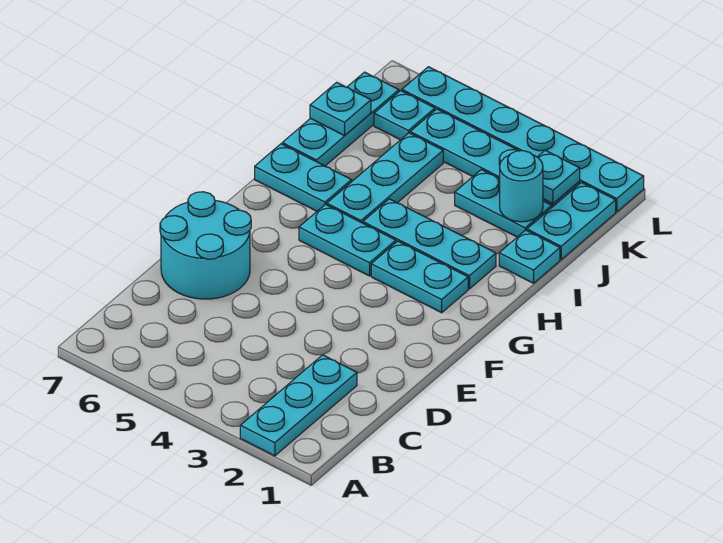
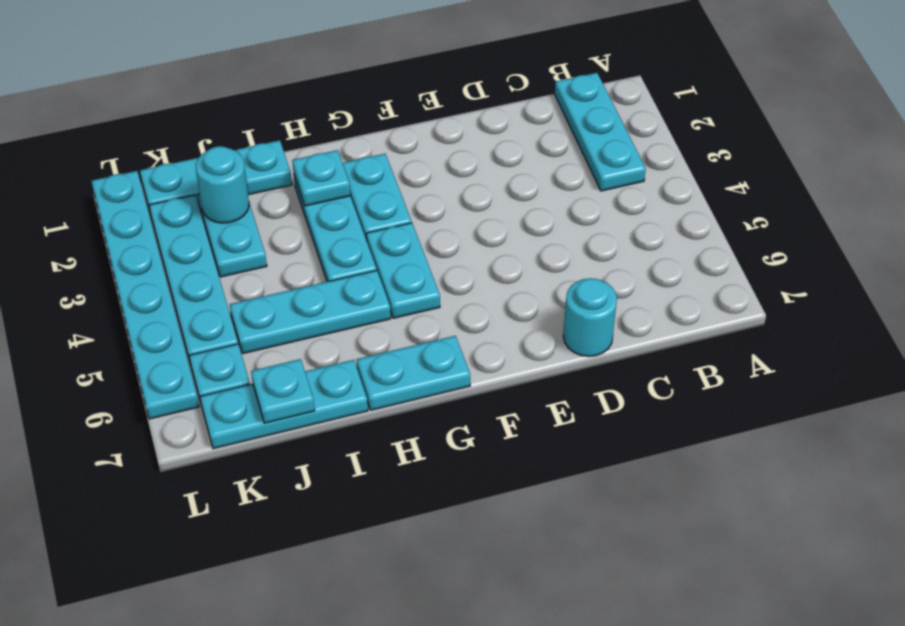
cyan plate A2:C2 level 1 -> cyan plate B1:B3 level 1
cyan round brick D6:E7 level 1 -> cyan round brick D7 level 1
cyan plate H6:H7 level 1 -> cyan plate G7:H7 level 1
cyan plate K2 level 2 -> cyan plate H2 level 2

